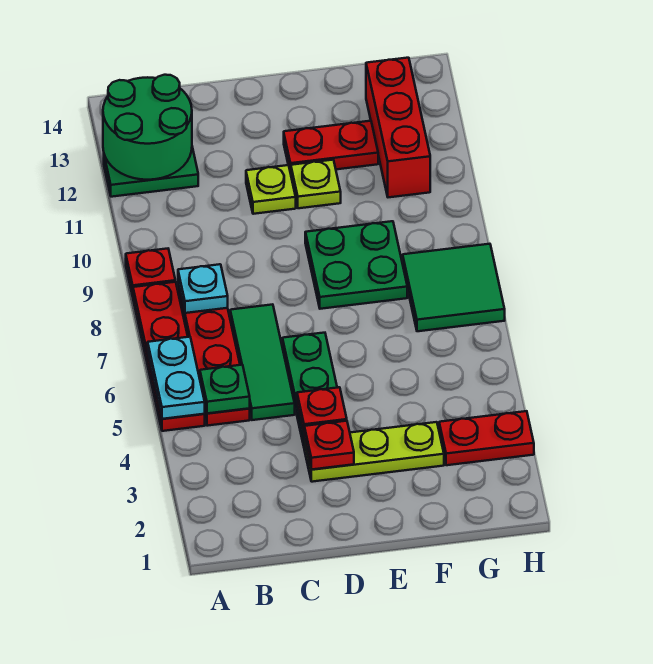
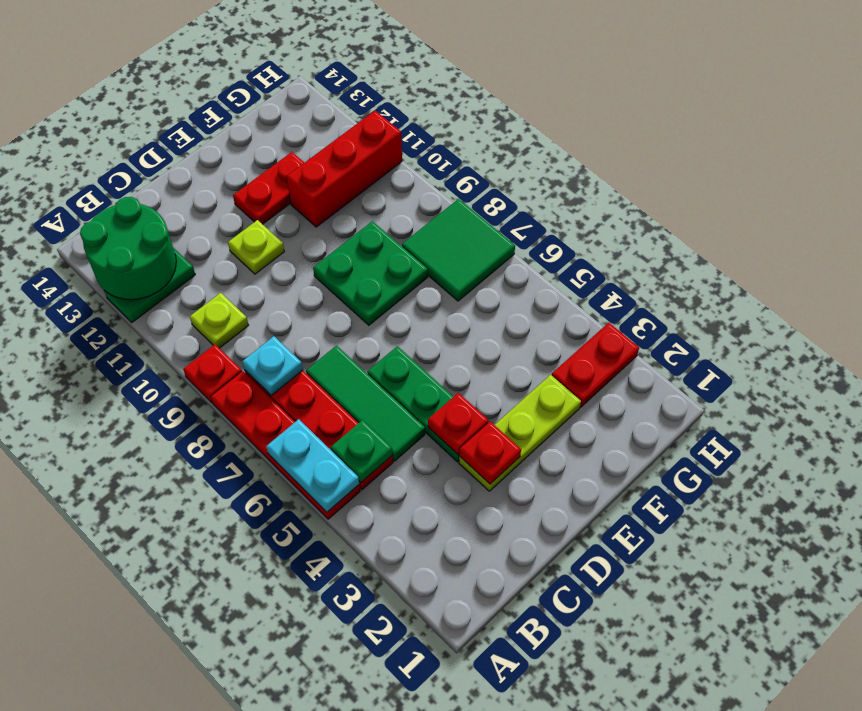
lime plate E11 level 1 -> lime plate B10 level 1
red brick G11:G13 level 1 -> red brick F11:H11 level 1

